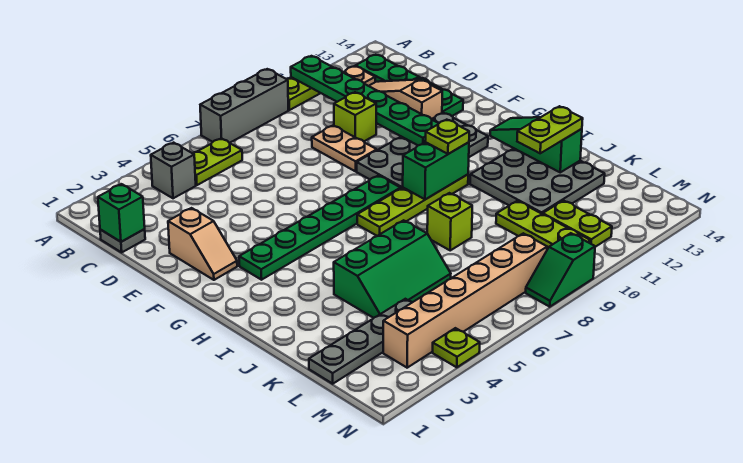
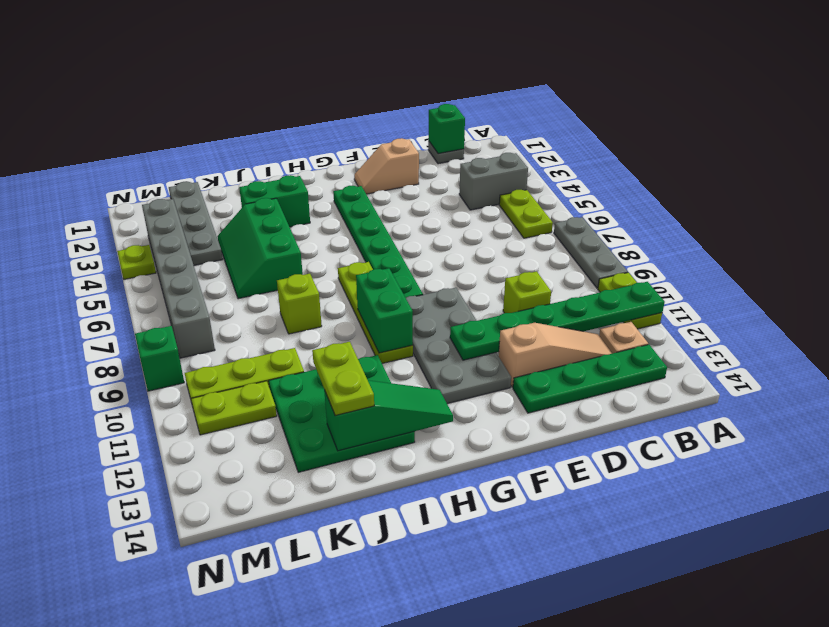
grey brick A7:A9 level 1 -> grey plate A7:A9 level 1
grey brick B4 level 1 -> grey brick B4:C4 level 1
tan plate D9:E9 level 1 -> none
lime plate H10 level 3 -> none
none -> green brick I3:J3 level 1
grey plate I11:K13 level 1 -> green plate I11:K13 level 1
tan brick M3:M8 level 1 -> grey brick M3:M8 level 1

